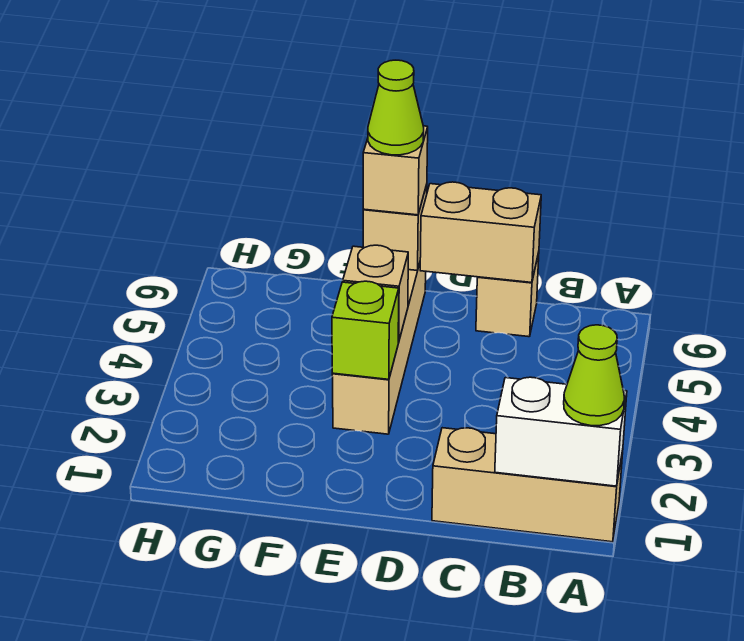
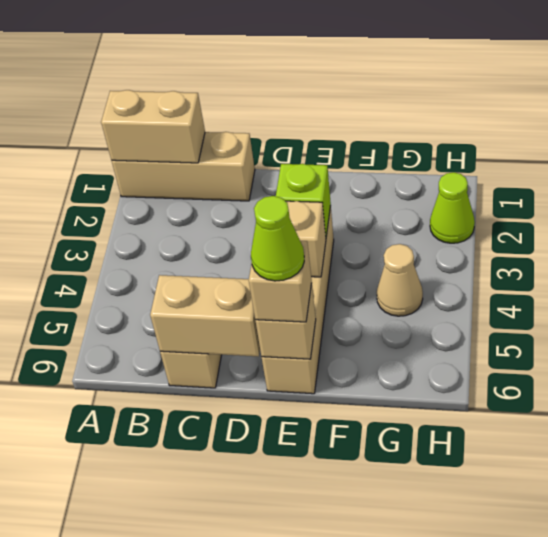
white brick A1:B1 level 2 -> tan brick A1:B1 level 2
lime cone A1 level 3 -> lime cone H2 level 1
none -> tan cone G4 level 1

